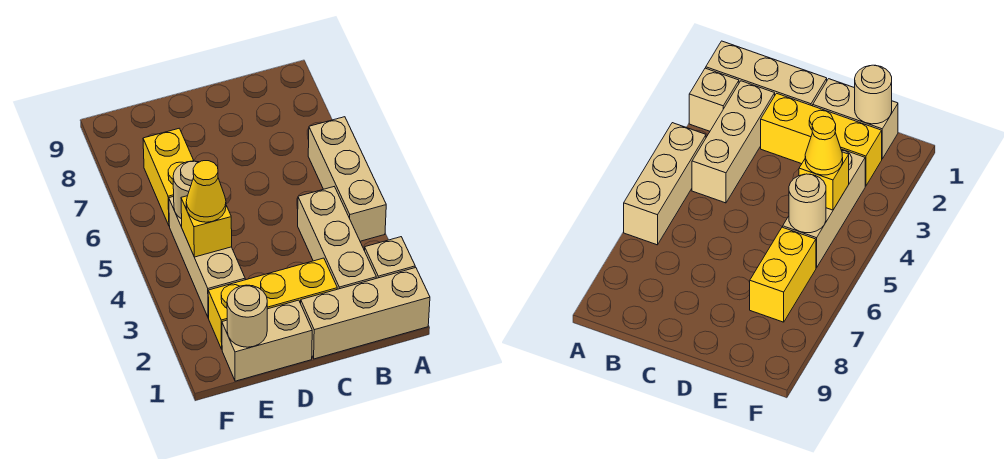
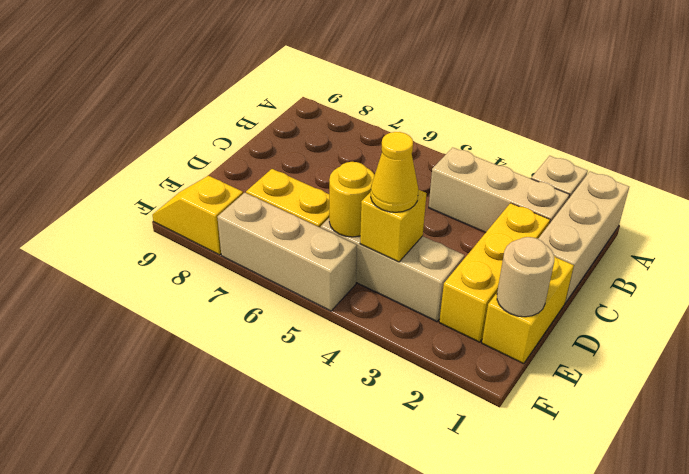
tan brick A4:A6 level 1 -> tan brick F5:F7 level 1
tan brick D1:E1 level 1 -> yellow brick D1:E1 level 1
tan round brick E5 level 2 -> yellow round brick E5 level 2
none -> yellow slope F8:F9 level 1 top 8

